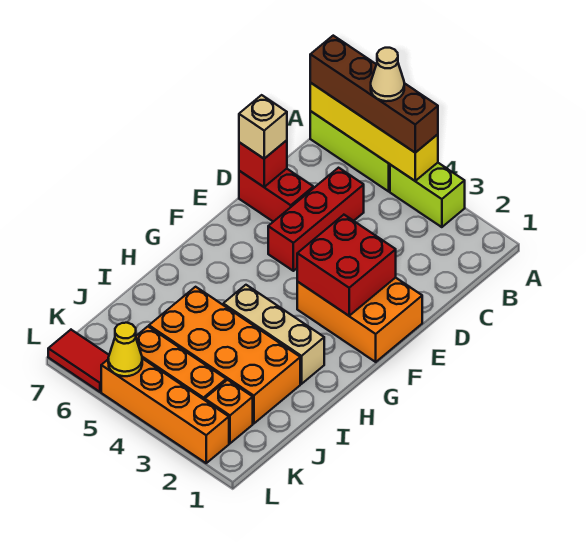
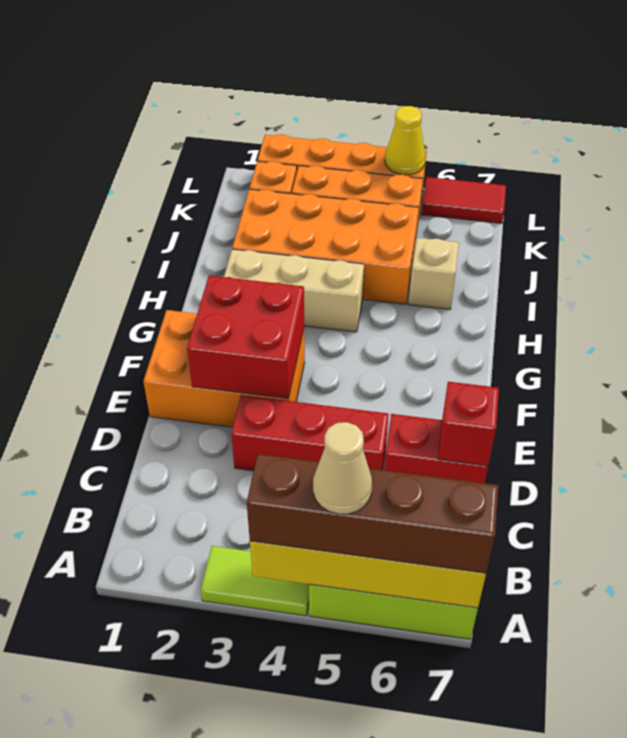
lime brick A3:A4 level 1 -> lime tile A3:A4 level 1
red brick C5:E5 level 1 -> red brick D3:D5 level 1
tan brick D7 level 3 -> tan brick I6 level 1

